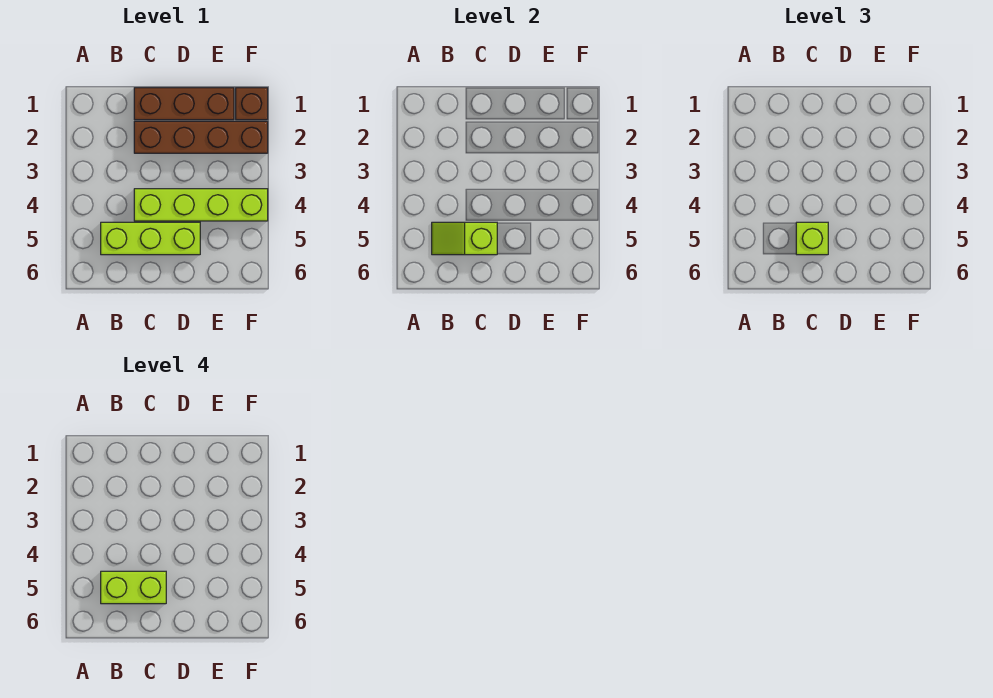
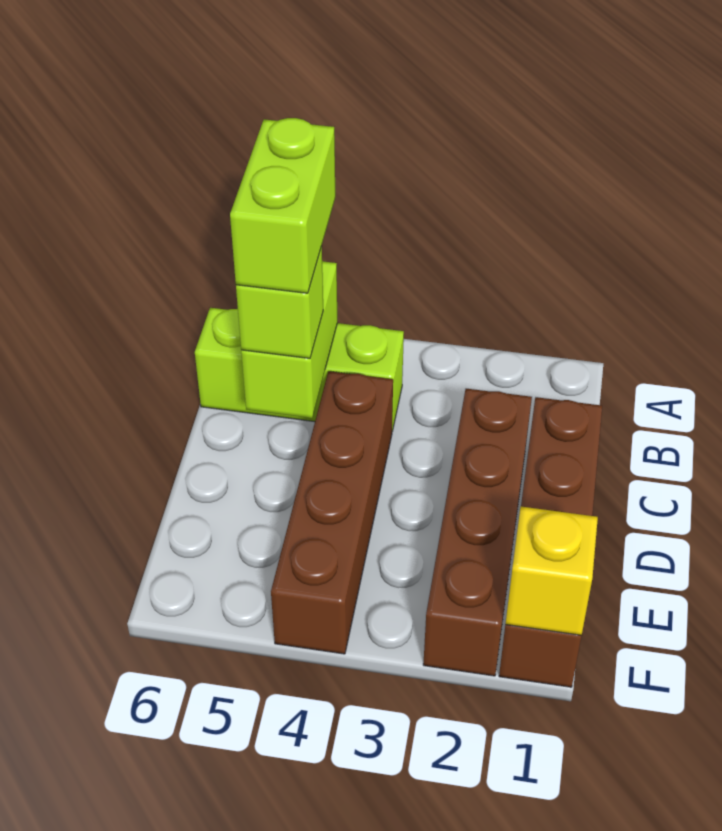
lime brick B5:D5 level 1 -> lime brick B4:B6 level 1
lime slope B5:C5 level 2 top C -> lime brick B5:C5 level 2
lime brick C4:F4 level 1 -> brown brick C4:F4 level 1
none -> yellow brick F1 level 2

